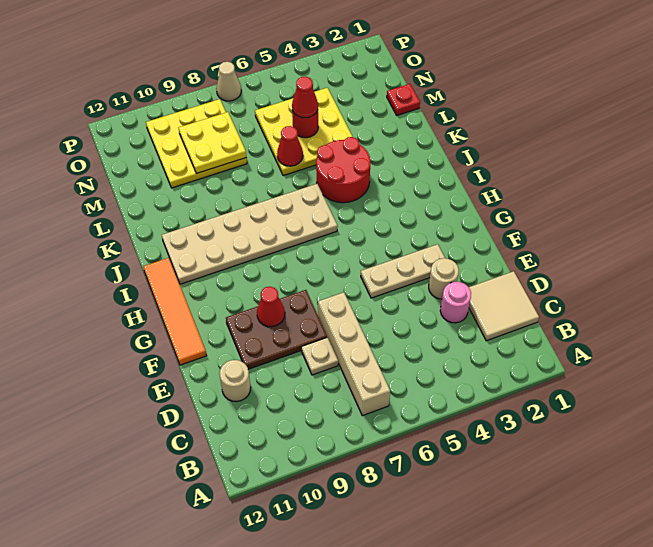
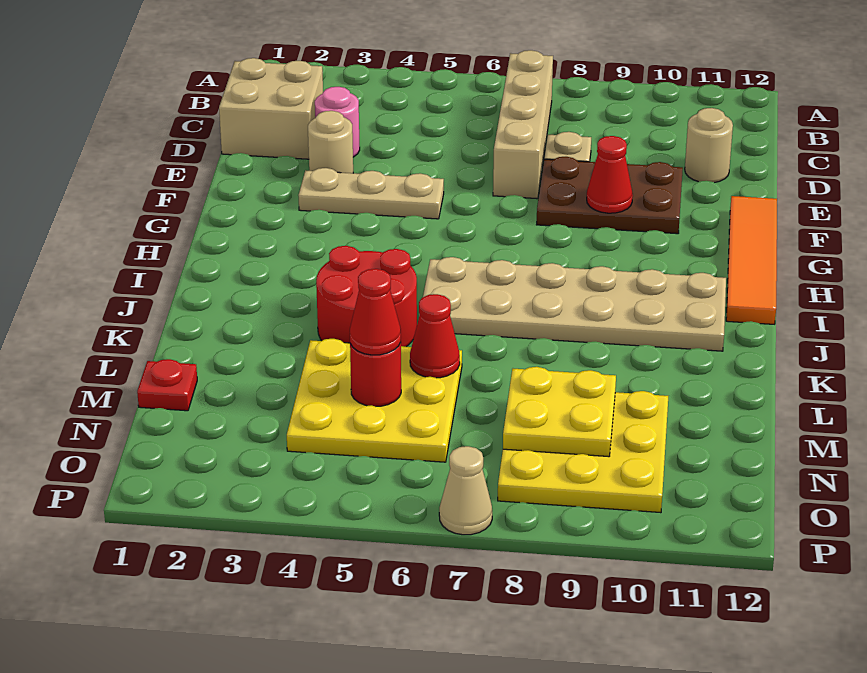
tan tile C1:D2 level 1 -> tan brick C1:D2 level 1

